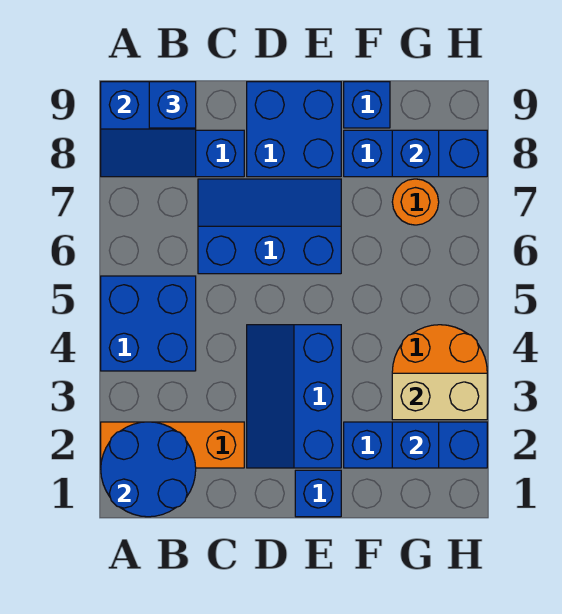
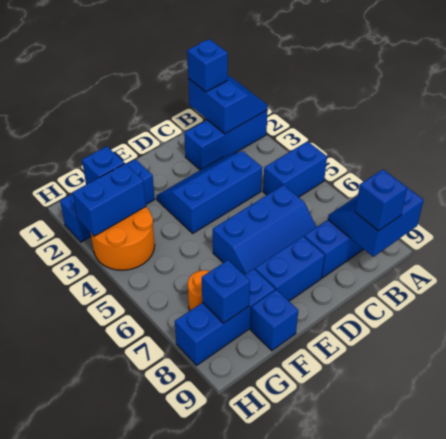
blue round brick A1:B2 level 2 -> blue slope A1:B2 level 2 top B
orange brick A2:C2 level 1 -> blue brick A2:C2 level 1
blue brick A4:B5 level 1 -> blue brick A5:B5 level 1
blue slope D2:E4 level 1 top E -> blue slope C3:E4 level 1 top 4
blue brick D8:E9 level 1 -> blue brick D8:E8 level 1
blue brick E1 level 1 -> blue brick B1 level 3
tan brick G3:H3 level 2 -> blue brick G3:H3 level 2

